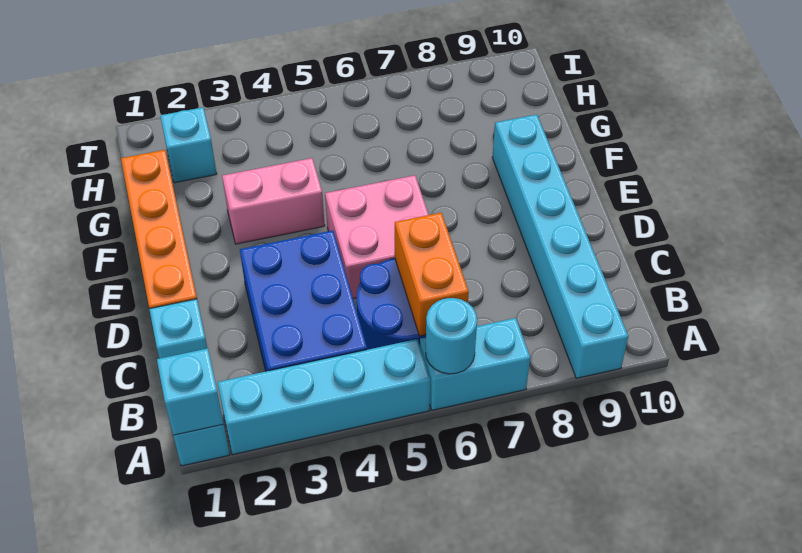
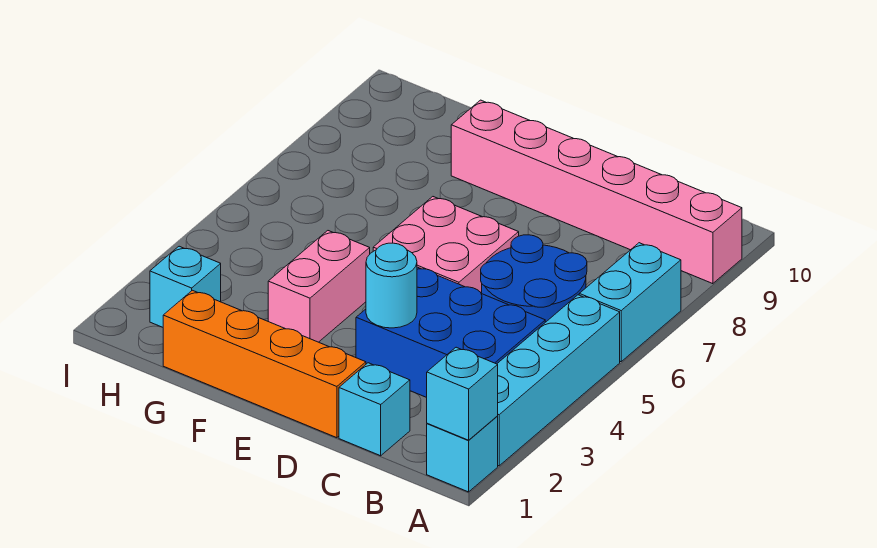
cyan round brick A6 level 2 -> cyan round brick D3 level 2
cyan brick A9:F9 level 1 -> pink brick A9:F9 level 1
orange brick B6:C6 level 2 -> none

